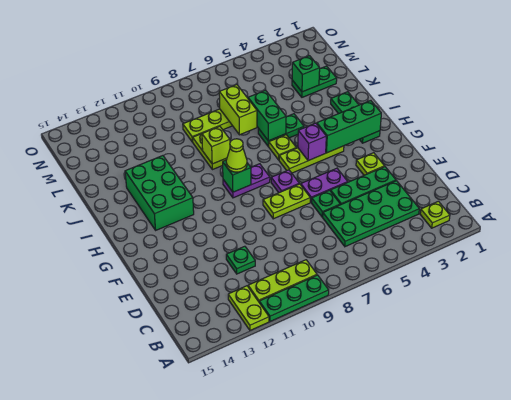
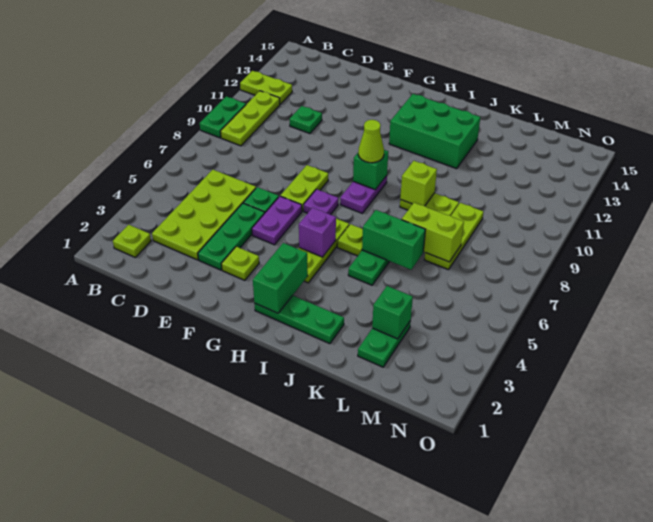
green plate A9:A11 level 1 -> green plate A9:A10 level 1
green plate C3:D6 level 1 -> lime plate C3:D6 level 1
green brick H2:H4 level 2 -> green brick H2:H3 level 2

